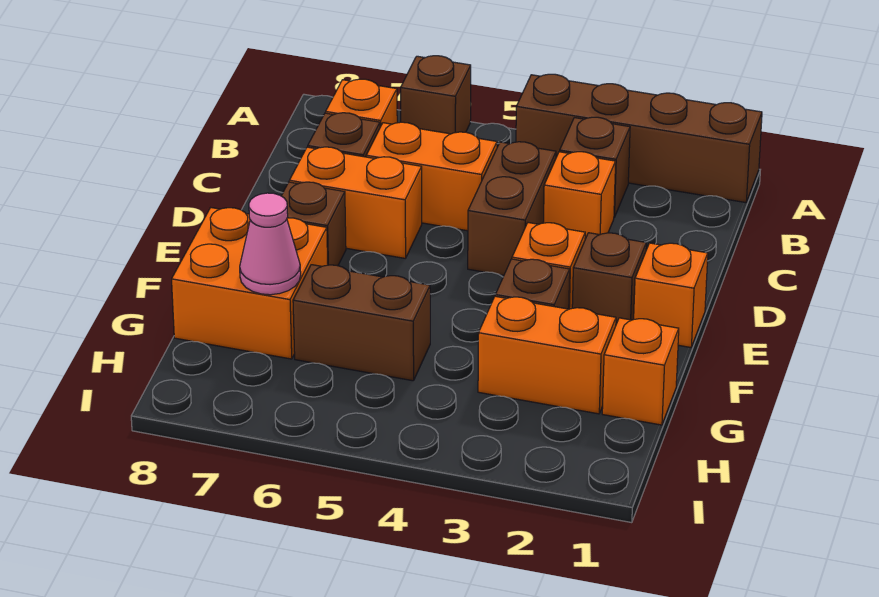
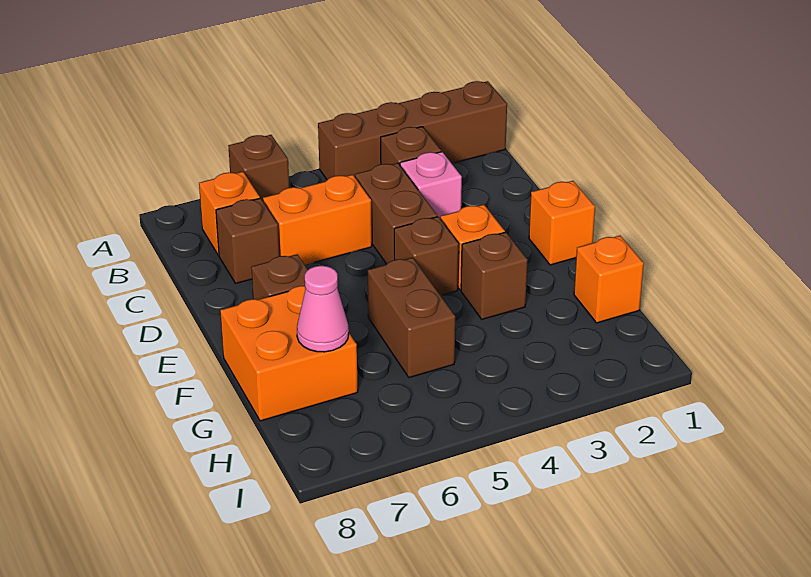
orange brick C3 level 1 -> pink brick C3 level 1
orange brick D6:D7 level 1 -> none
brown brick E2 level 1 -> brown brick E4 level 1
orange brick G2:G3 level 1 -> none
brown brick G5:G6 level 1 -> brown brick F5:G5 level 1

